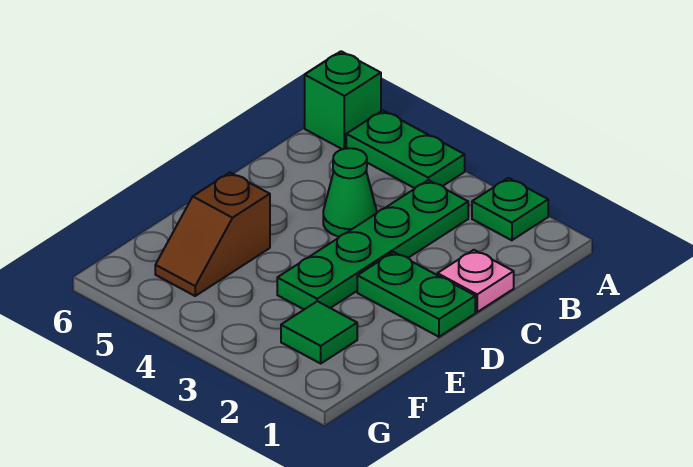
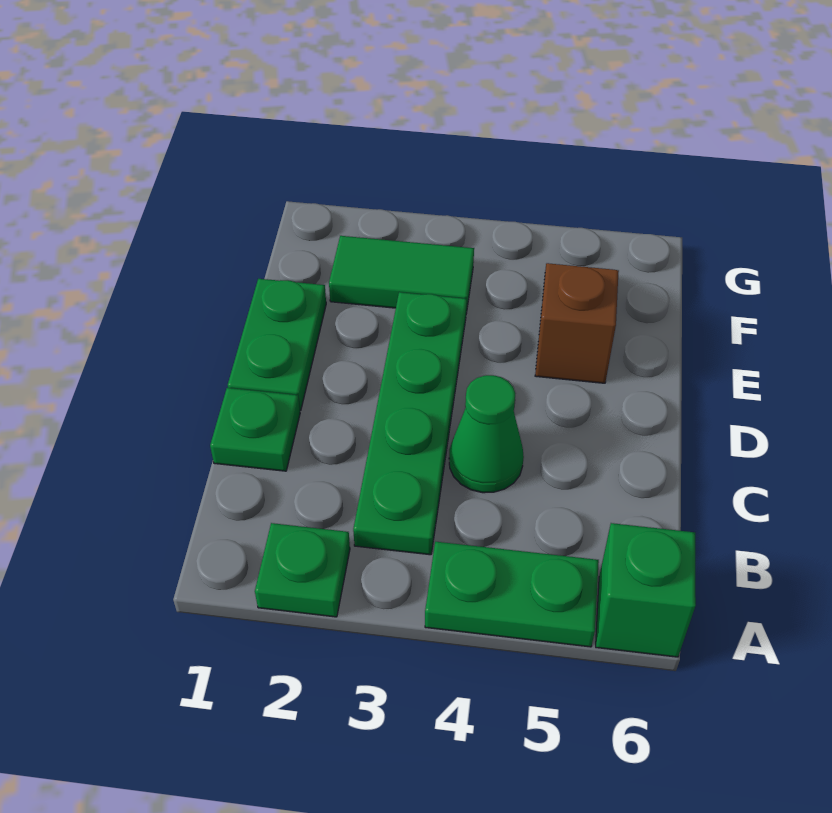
pink plate C1 level 1 -> green plate C1 level 1
green plate D1:D2 level 1 -> green plate D1:E1 level 1
green tile F2 level 1 -> green tile F2:F3 level 1

